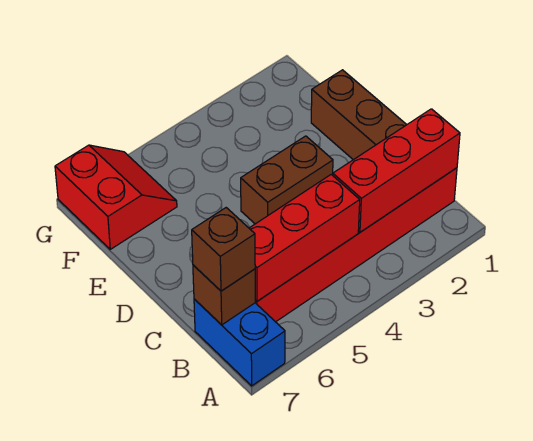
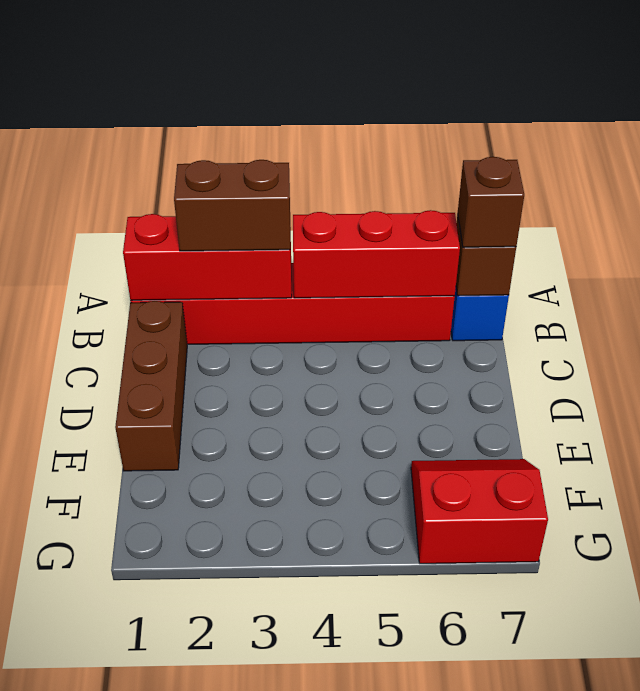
brown brick D3:D4 level 1 -> brown brick B2:B3 level 3
red slope F6:G7 level 1 top 7 -> red slope F6:G7 level 1 top G

